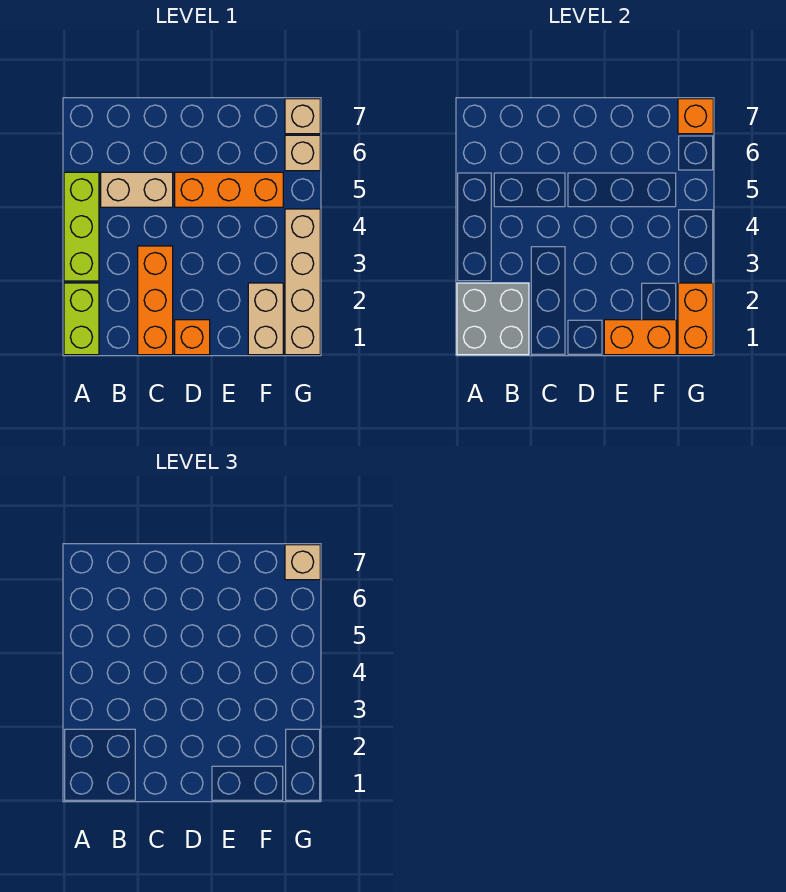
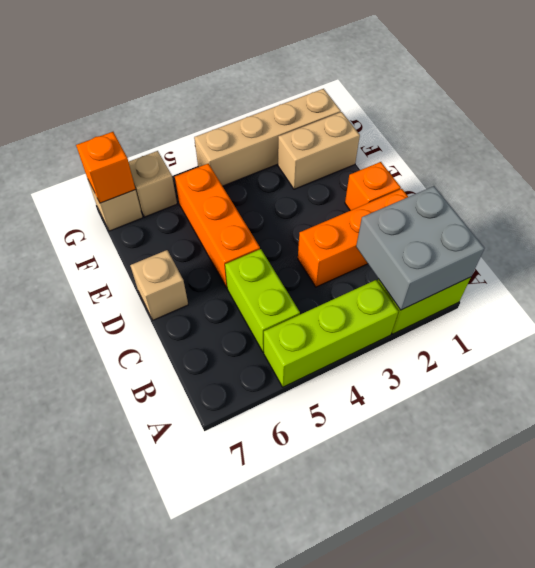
tan brick B5:C5 level 1 -> lime brick B5:C5 level 1
orange brick E1:F1 level 2 -> none
orange brick G1:G2 level 2 -> none
tan brick G7 level 3 -> tan brick D7 level 1

